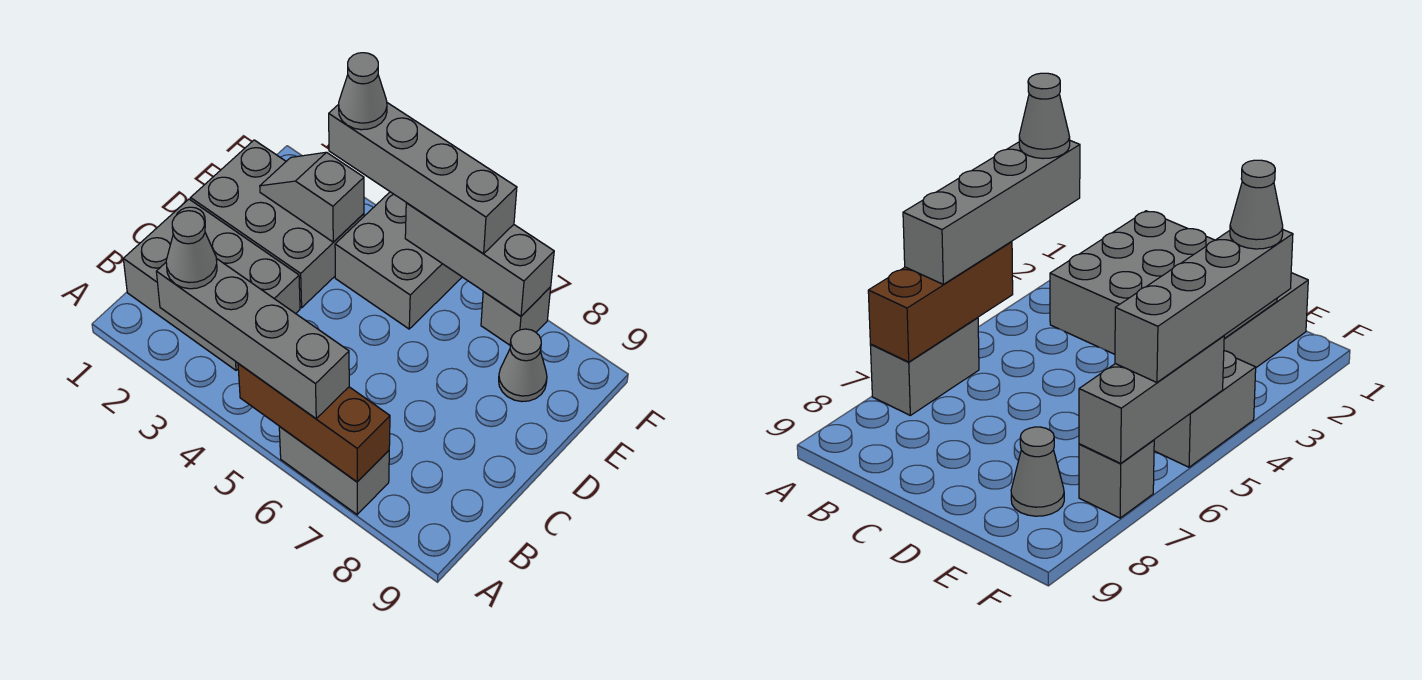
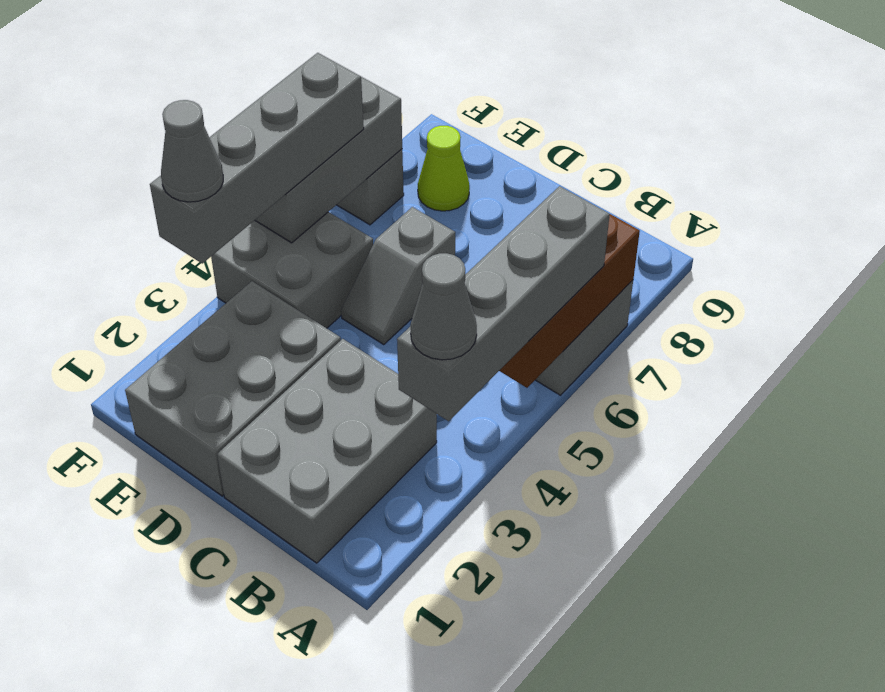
grey slope E2:E3 level 2 top 3 -> grey slope D5:D6 level 1 top 6
grey cone E8 level 1 -> lime cone E8 level 1

